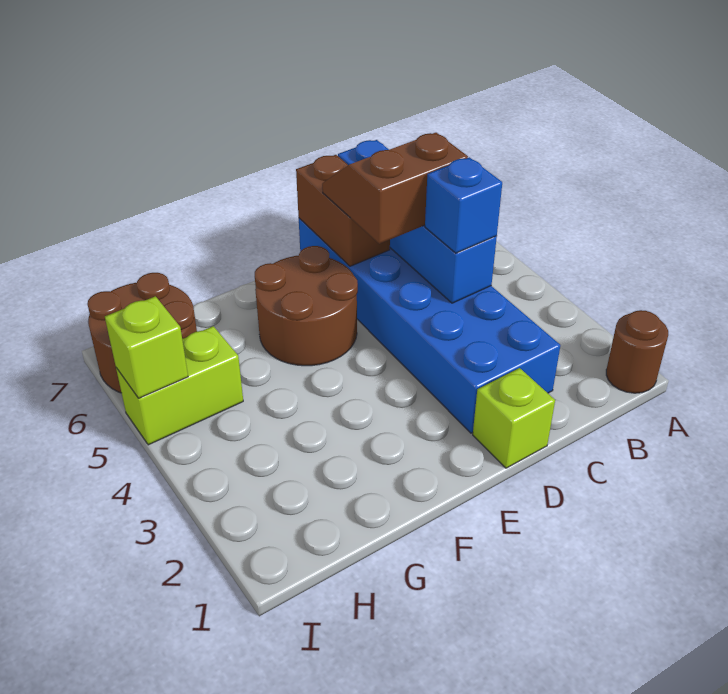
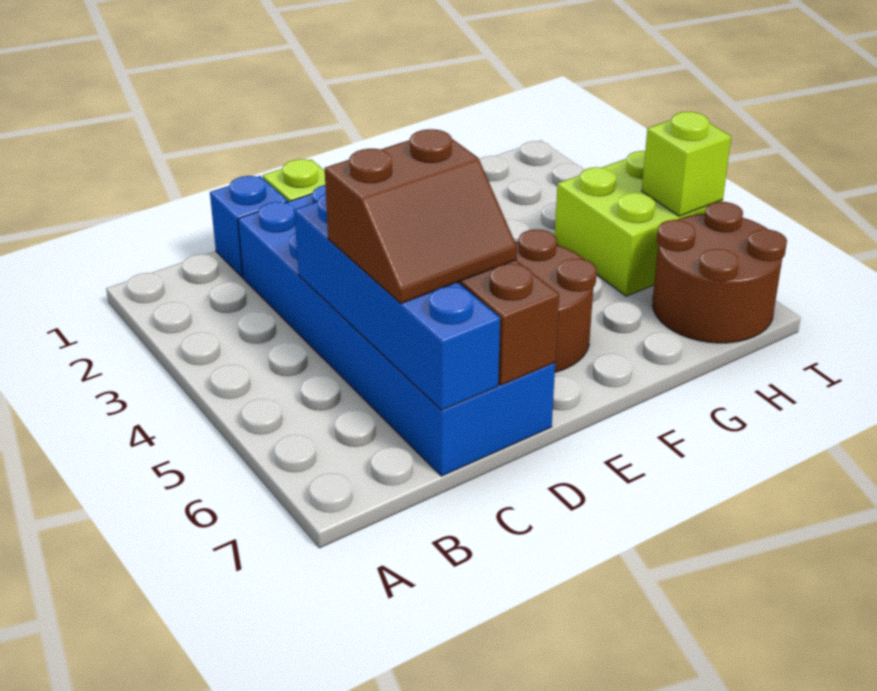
brown round brick A1 level 1 -> none
blue brick C4 level 3 -> blue brick C1 level 1
lime brick H5:I5 level 1 -> lime brick H4:I5 level 1

